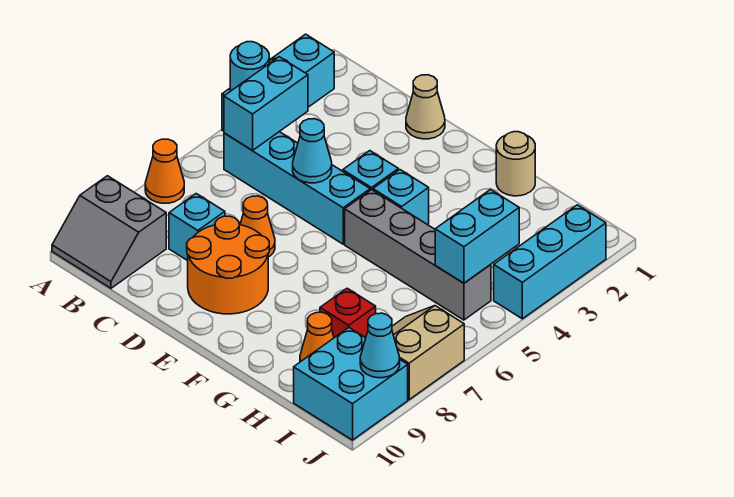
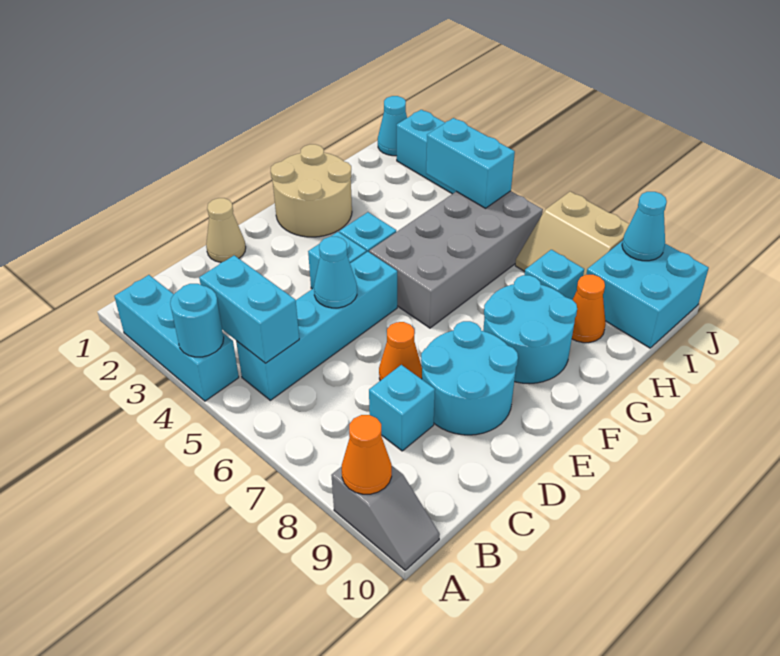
orange cone A7 level 1 -> orange cone A9 level 2
grey slope A9:B10 level 1 top 9 -> grey slope A9:A10 level 1 top 9
orange round brick D8:E9 level 1 -> cyan round brick D8:E9 level 1
grey brick F5:I5 level 1 -> grey brick F5:I6 level 1
none -> cyan round brick F8:G9 level 1
tan round brick G1 level 1 -> tan round brick F1:G2 level 1
red brick H8 level 1 -> cyan brick H8 level 1
none -> cyan cone J1 level 1

